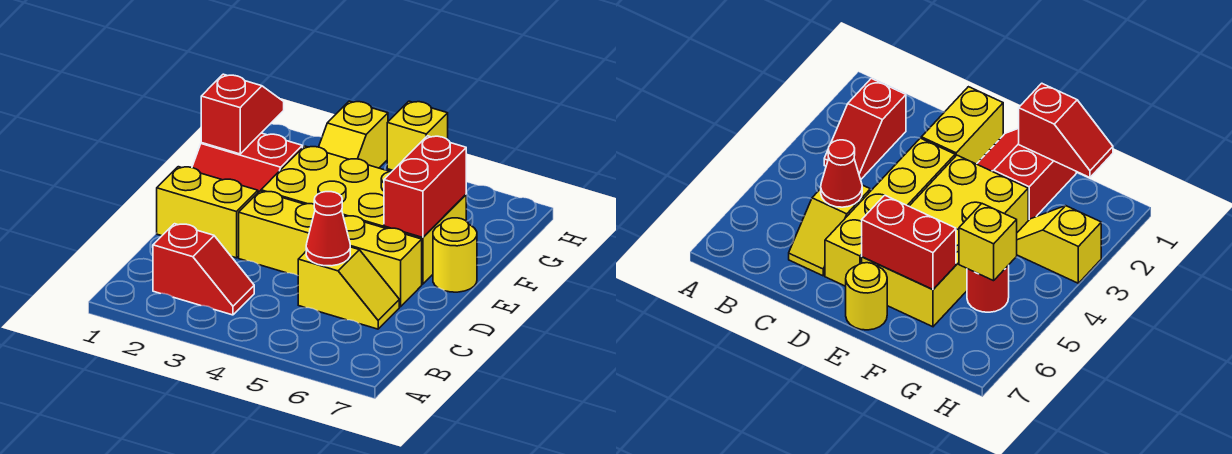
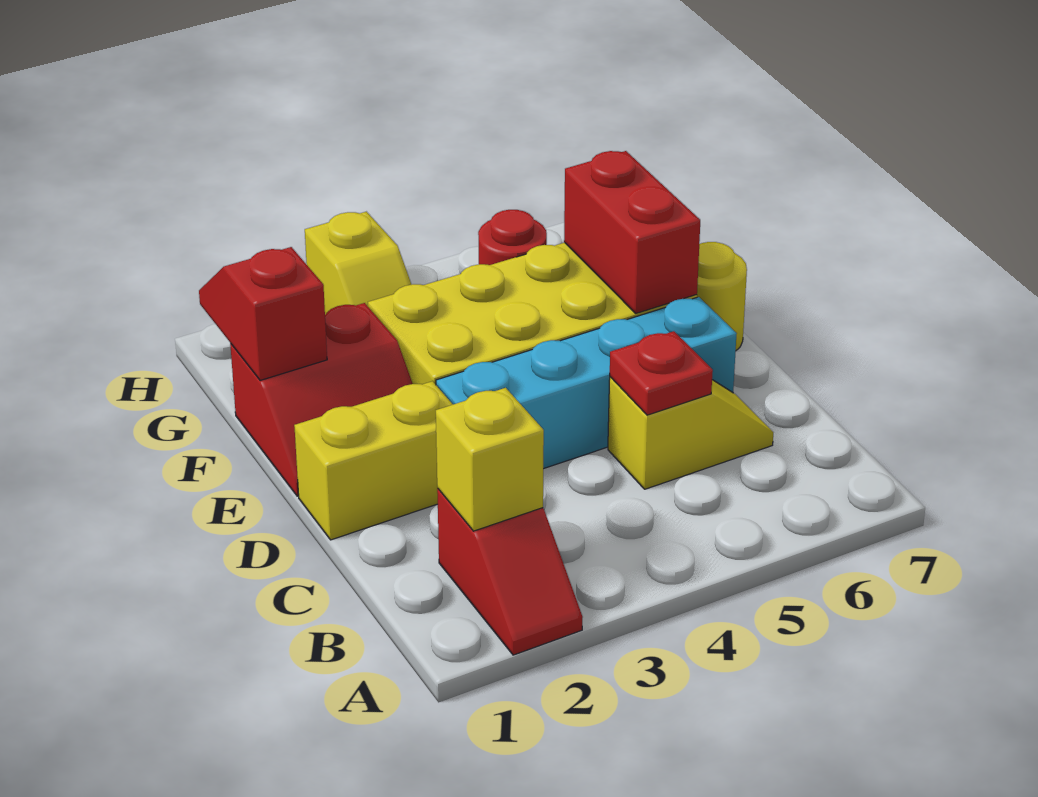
red slope B2:B3 level 1 top 2 -> red slope A2:B2 level 1 top B
red cone C5 level 2 -> red plate C5 level 2
yellow brick D3:D6 level 1 -> cyan brick D3:D6 level 1
yellow brick G5 level 2 -> yellow brick B2 level 2

